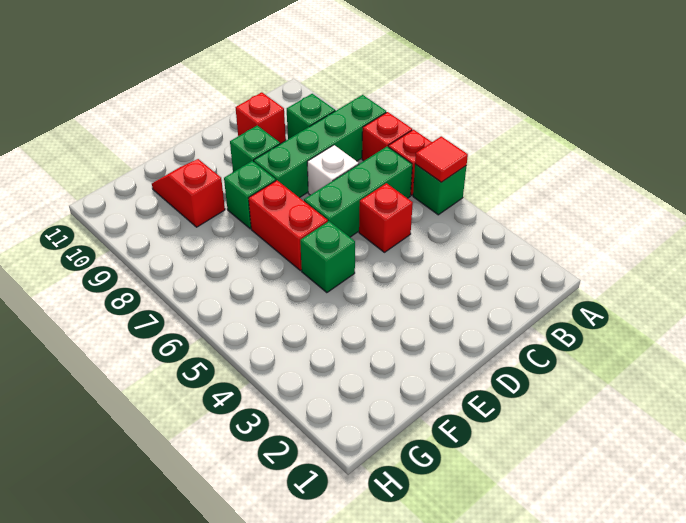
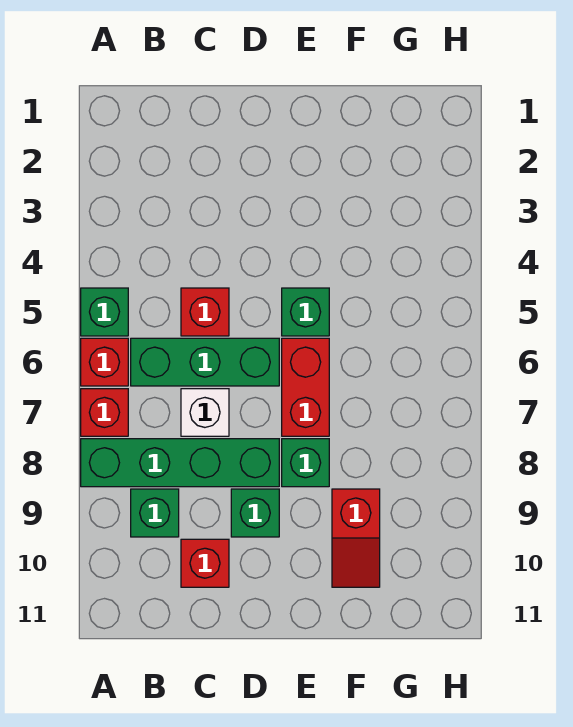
red tile A5 level 2 -> none

